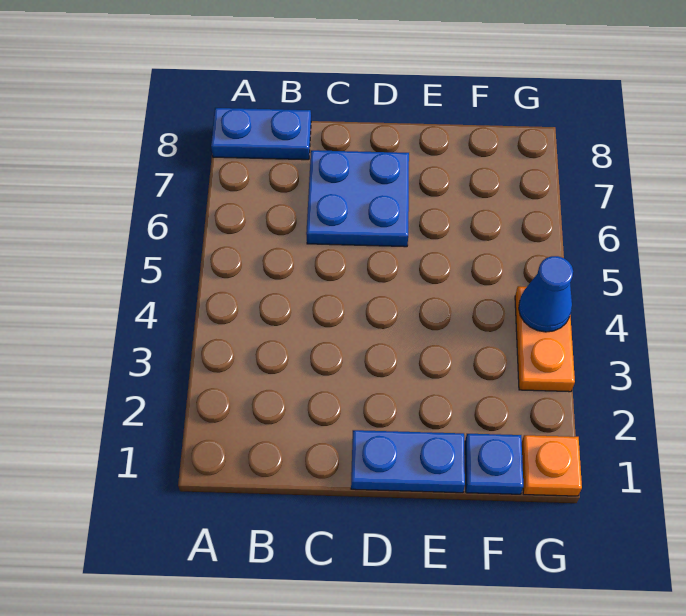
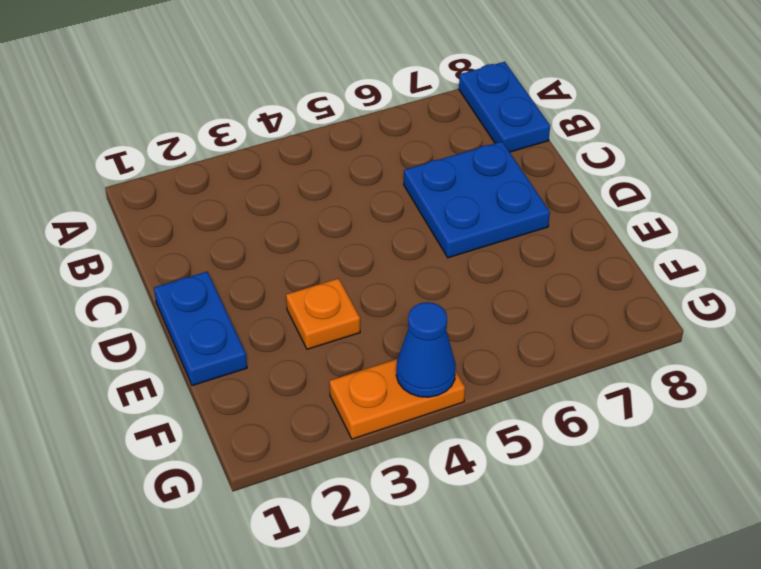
blue plate F1 level 1 -> none
orange plate G1 level 1 -> orange plate E3 level 1

